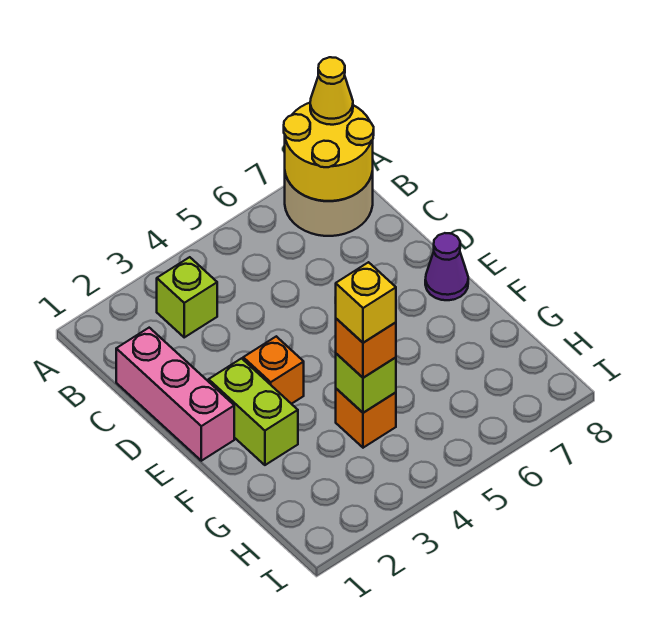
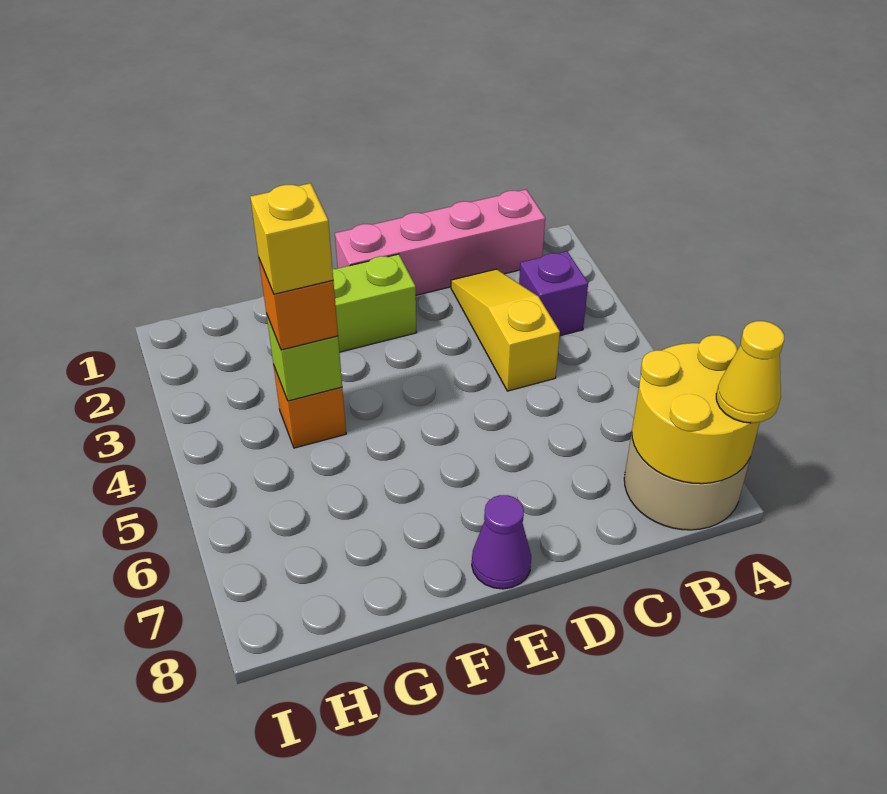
lime brick B3 level 1 -> purple brick B3 level 1
pink brick C1:E1 level 1 -> pink brick B1:E1 level 1
none -> yellow slope C2:C4 level 1 top 4
orange brick E3 level 1 -> none

